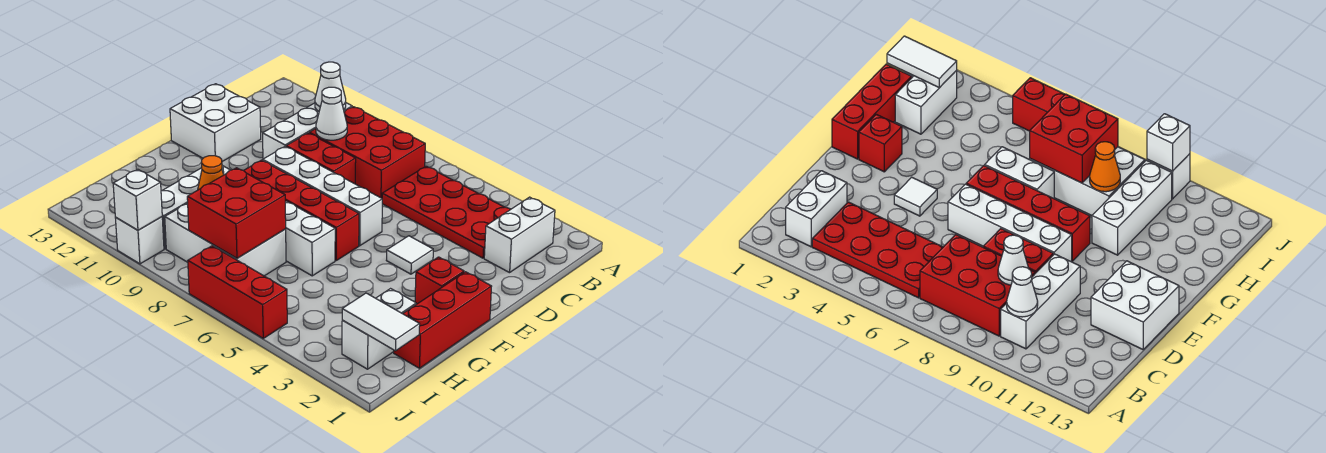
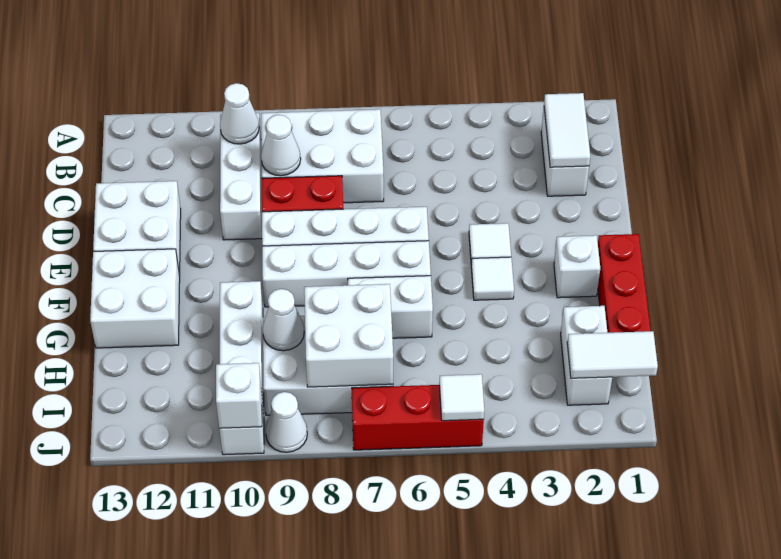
none -> white tile B2:C2 level 2
red plate B3:C6 level 1 -> none
red brick B7:C9 level 1 -> white brick B7:C9 level 1
red brick F2 level 1 -> white brick F2 level 1
none -> white tile F4 level 1
red brick F6:F9 level 1 -> white brick F6:F9 level 1
none -> white brick F12:G13 level 1
red brick H7:I8 level 2 -> white brick H7:I8 level 2
orange cone H9 level 2 -> white cone H9 level 2
none -> white tile J5 level 2
none -> white cone J9 level 1

